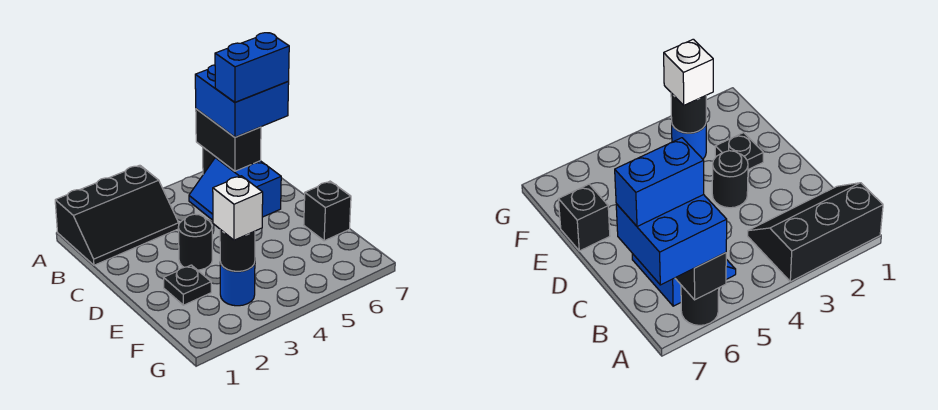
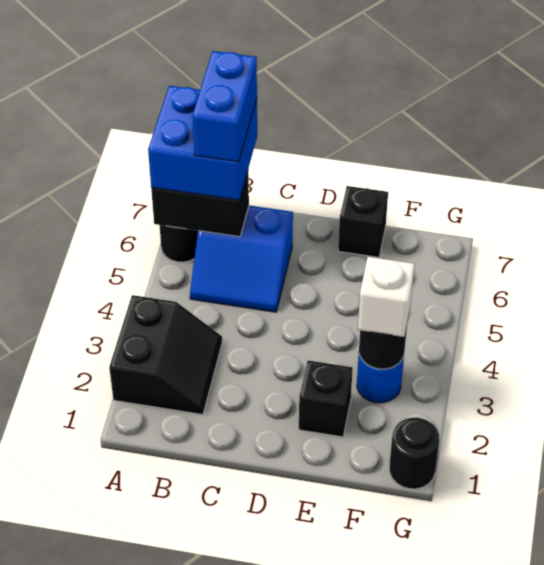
black slope A1:B3 level 1 top A -> black slope A2:B3 level 1 top A
black round brick D3 level 1 -> black round brick G1 level 1
black plate E2 level 1 -> black brick E2 level 1

